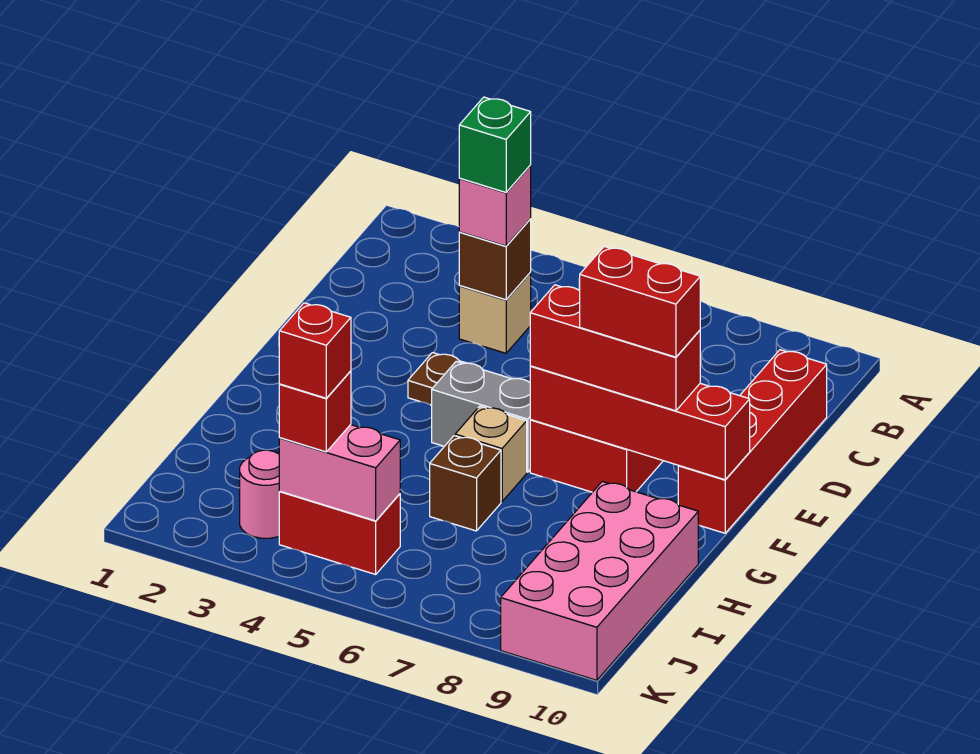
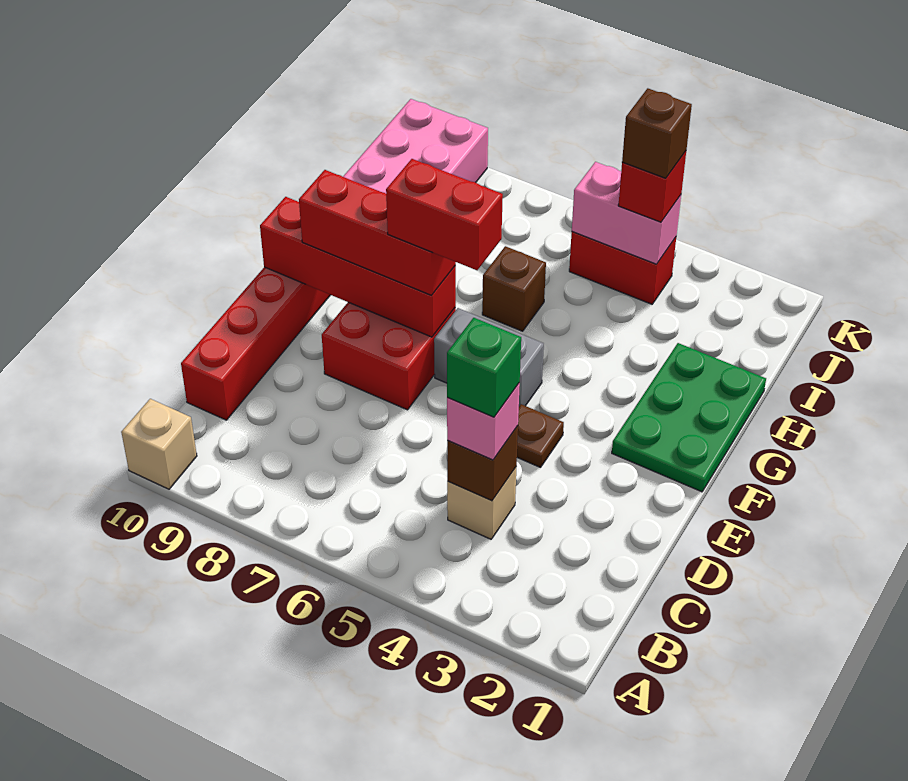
none -> green plate F1:H2 level 1
red brick F8:F9 level 4 -> red brick F6:F7 level 4
tan brick G6 level 1 -> tan brick A10 level 1
pink round brick J3 level 1 -> none
red brick J4 level 4 -> brown brick J4 level 4

